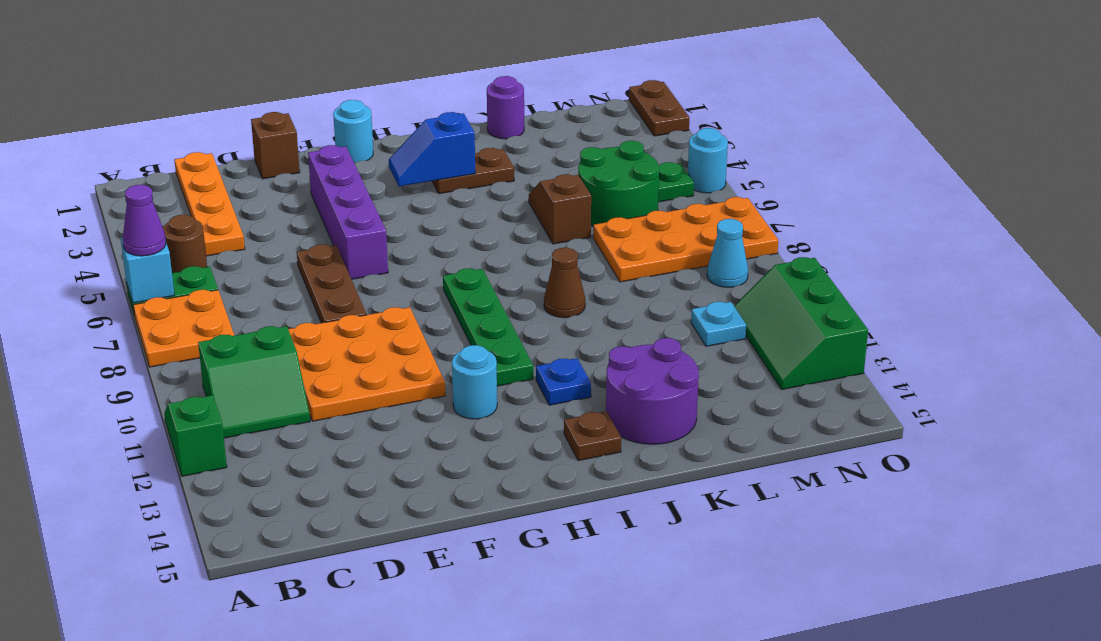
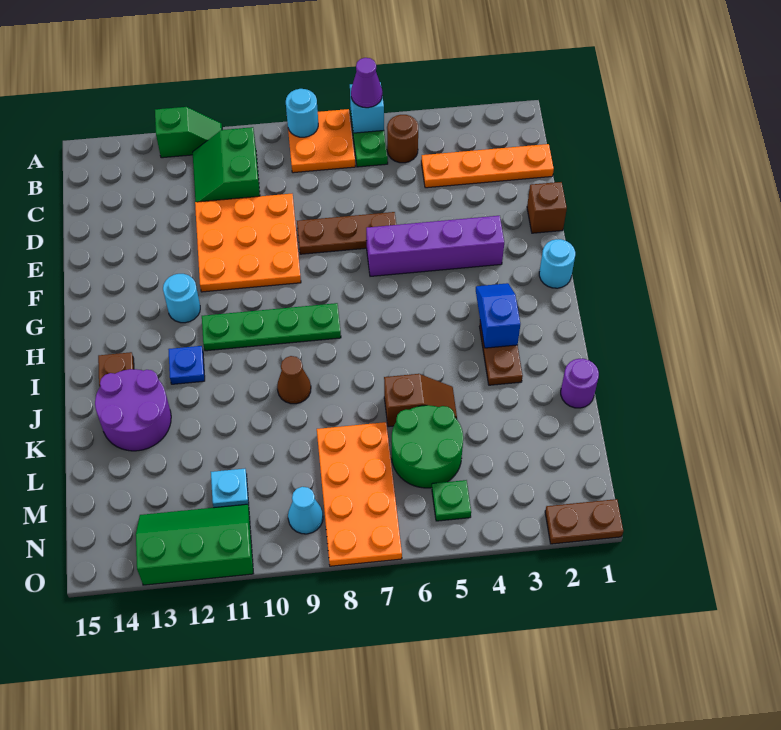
cyan round brick O5 level 1 -> cyan round brick A8 level 2

